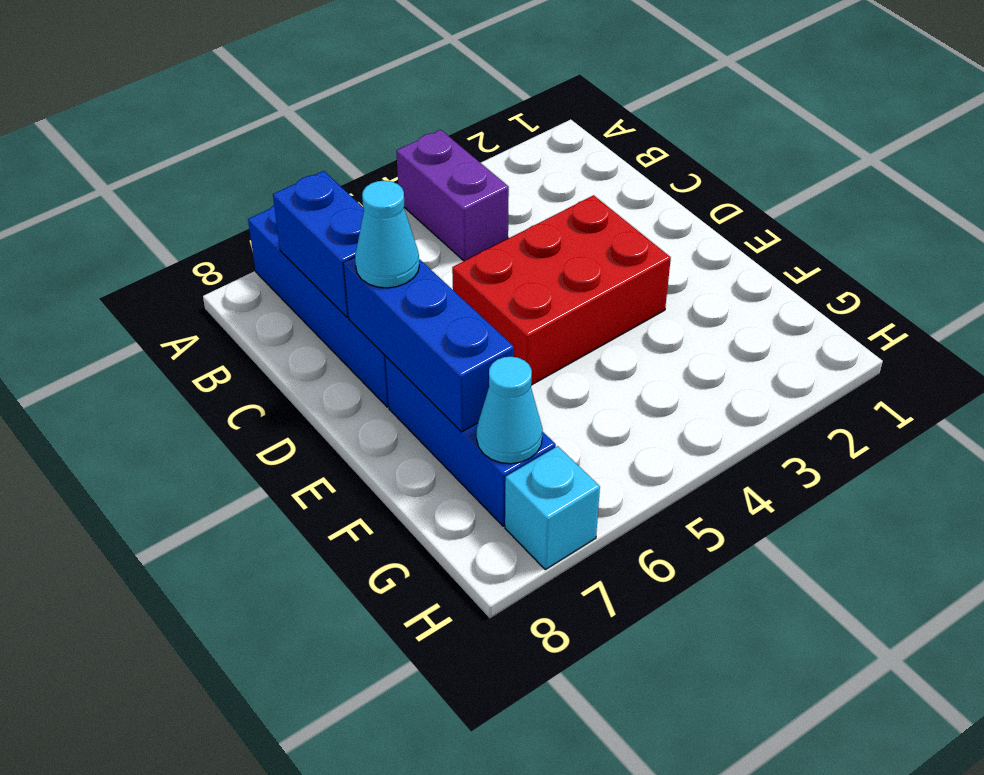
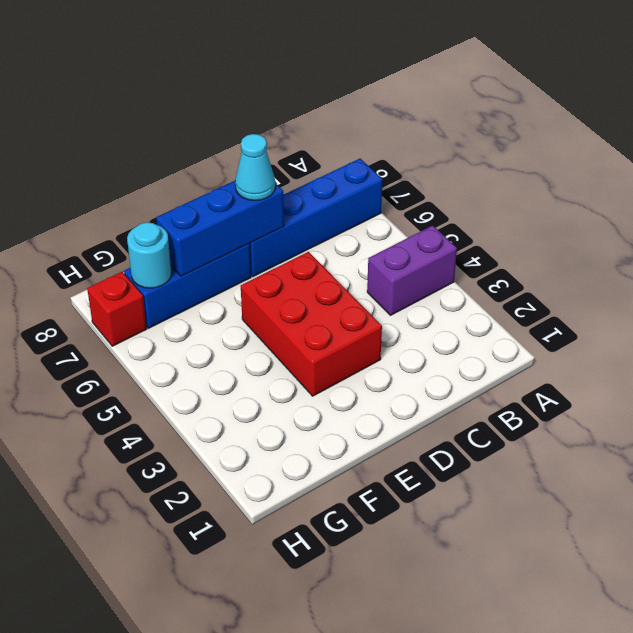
blue brick B7:C7 level 2 -> none
cyan cone G7 level 2 -> cyan round brick G7 level 2
cyan brick H7 level 1 -> red brick H7 level 1

